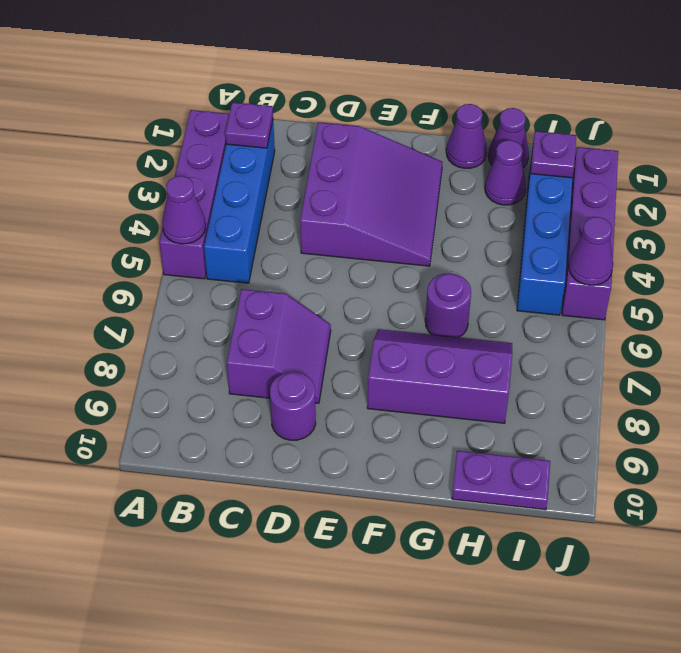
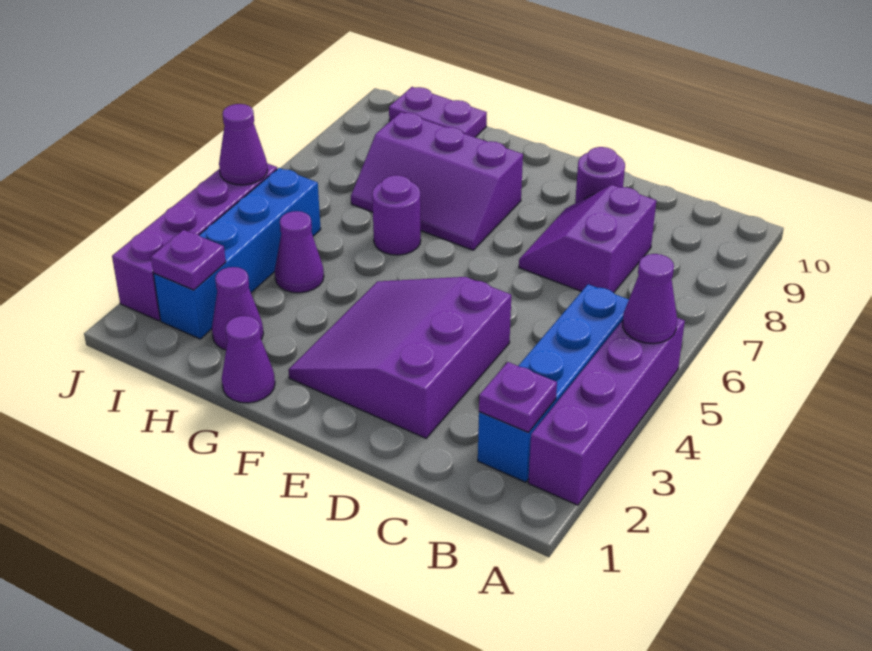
purple cone H1 level 1 -> purple cone H4 level 1

